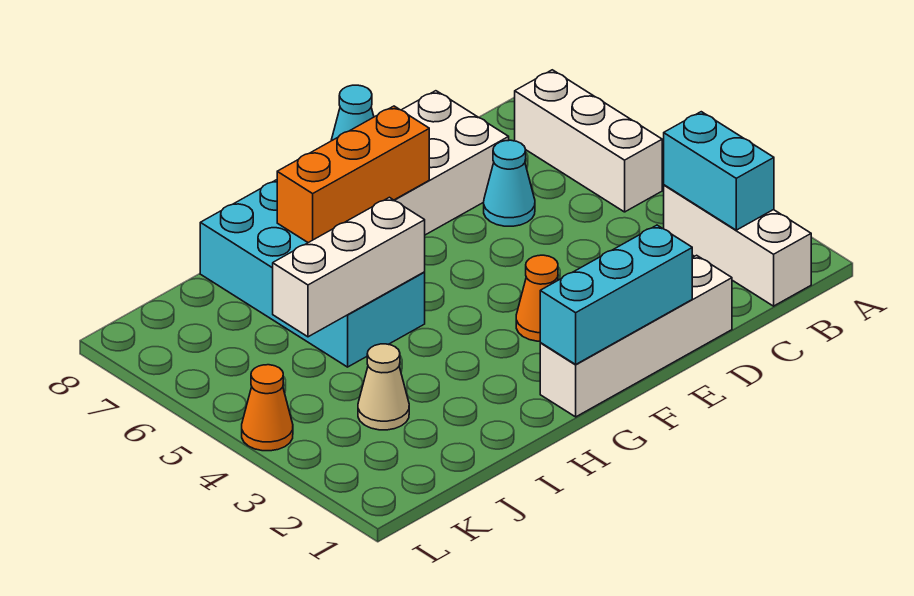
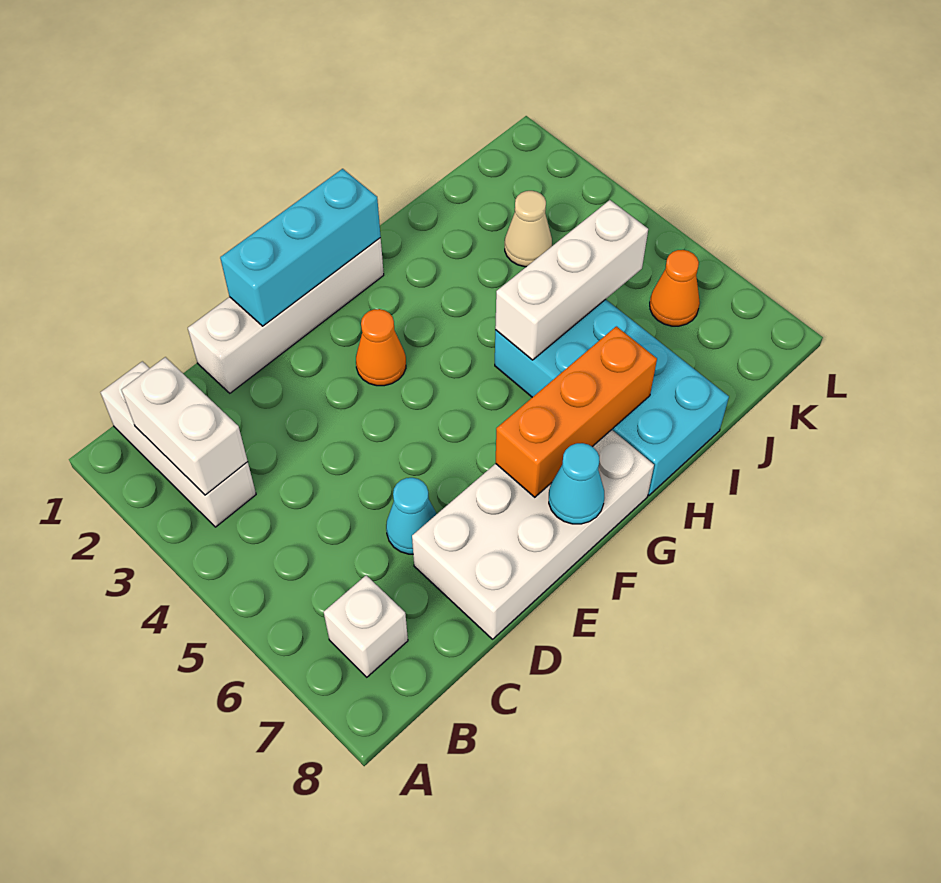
cyan brick B2:B3 level 2 -> white brick B2:B3 level 2
white brick B5:B7 level 1 -> white brick B7 level 1
orange cone L4 level 1 -> orange cone K6 level 1

